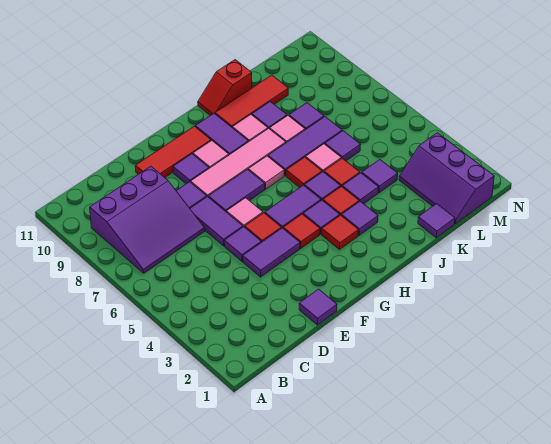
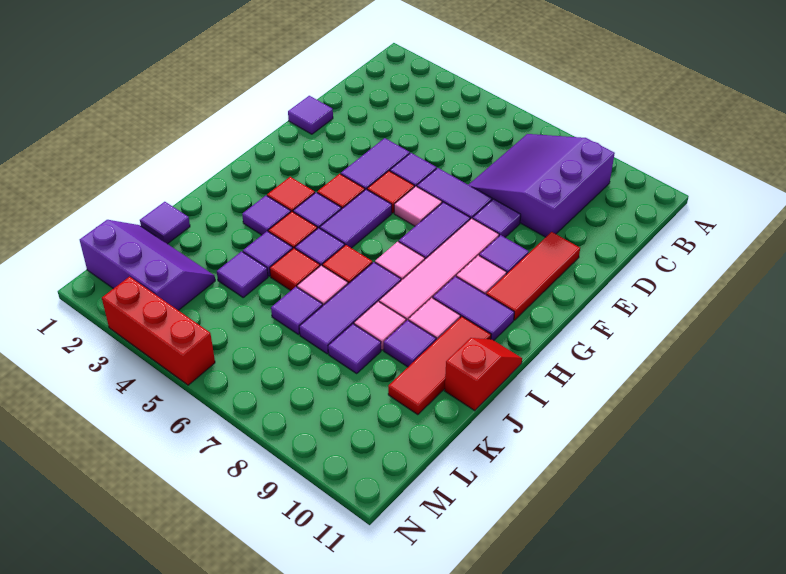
none -> red brick N3:N5 level 1

